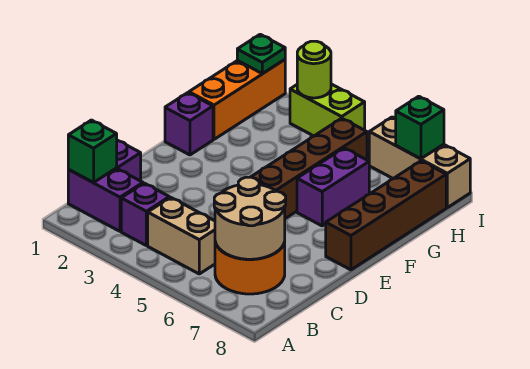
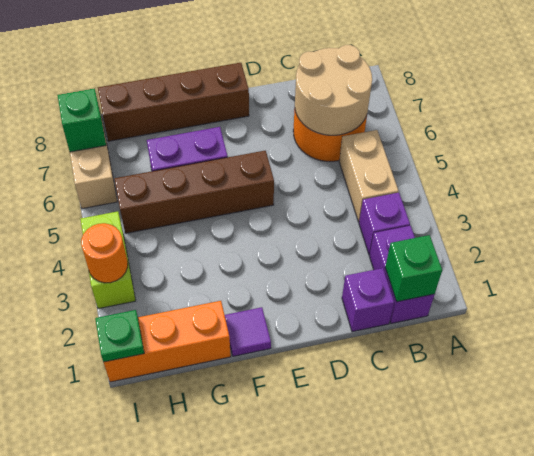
purple brick F1 level 1 -> purple tile F1 level 1
lime round brick I3 level 2 -> orange round brick I3 level 2

